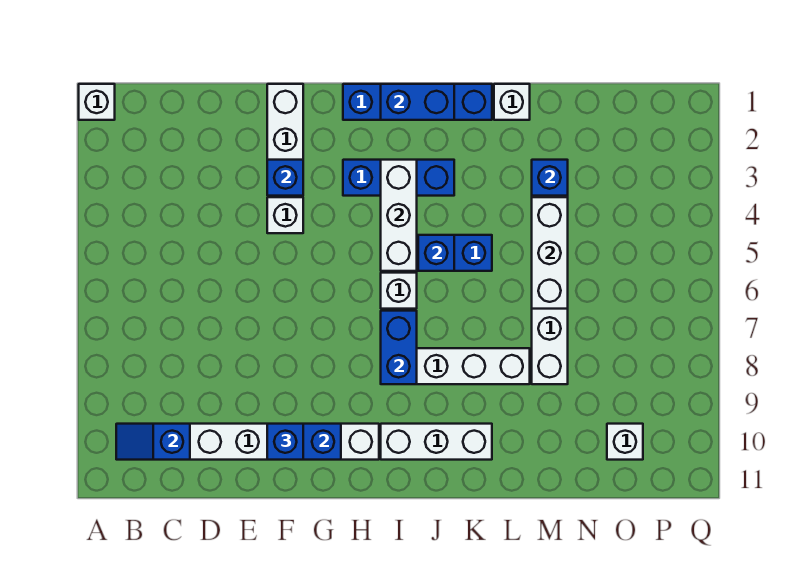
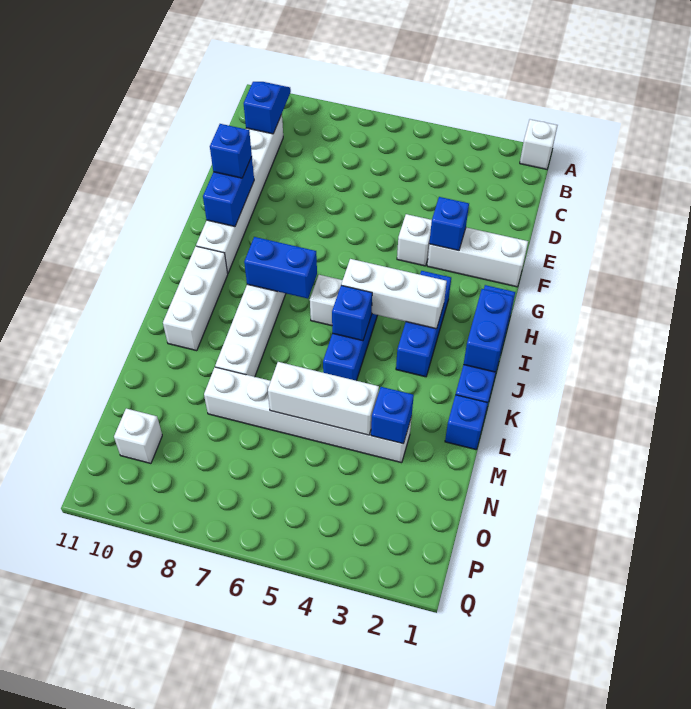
white brick L1 level 1 -> blue brick L1 level 1

